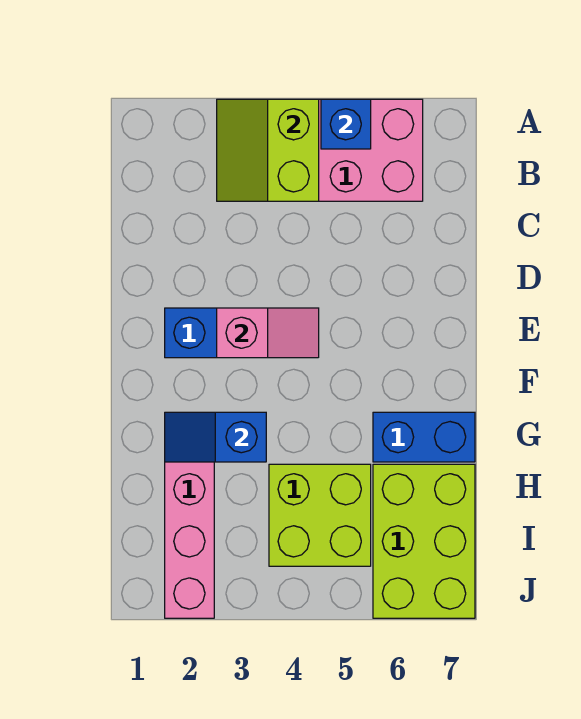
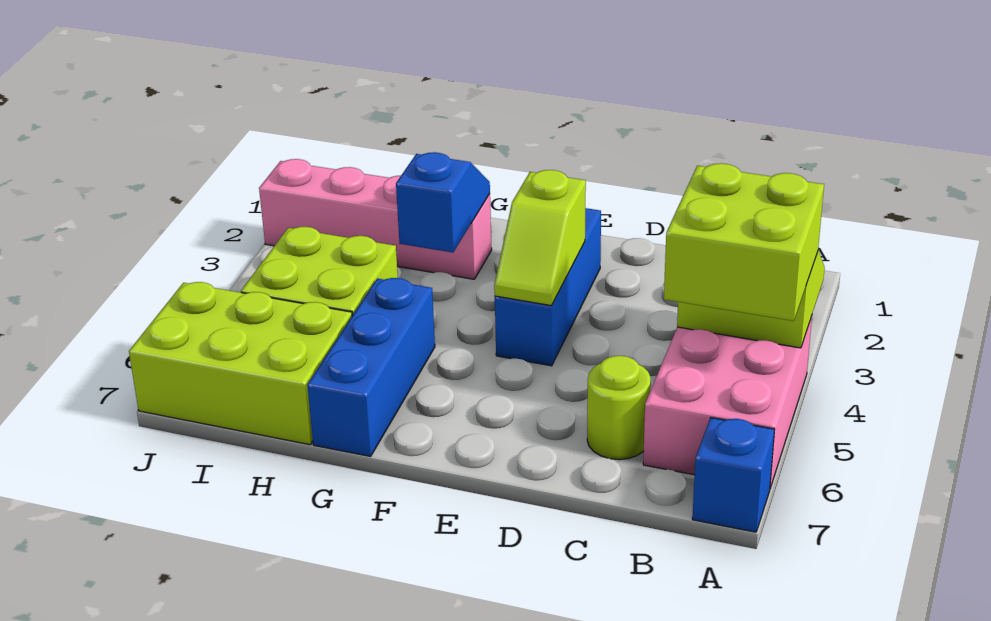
none -> lime brick A4:B5 level 3
blue brick A5 level 2 -> blue brick A7 level 1
none -> lime round brick C6 level 1
pink slope E3:E4 level 2 top 3 -> lime slope E3:E4 level 2 top 3
blue brick G6:G7 level 1 -> blue brick G5:G7 level 1

